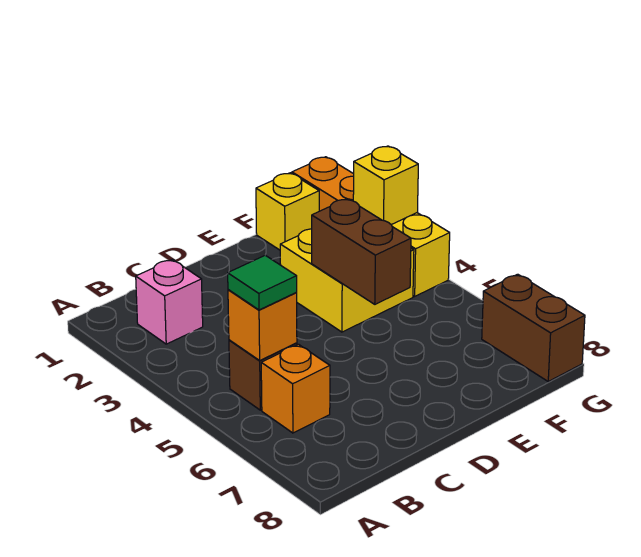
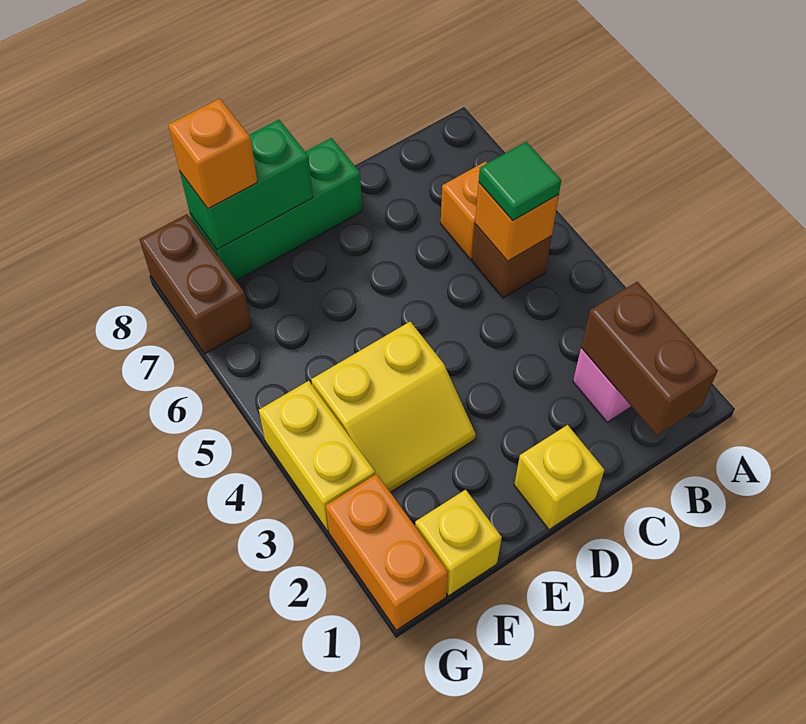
none -> green brick D8:F8 level 1
yellow brick E3:F4 level 1 -> yellow slope E3:F4 level 1 top 4
brown brick E4:E5 level 2 -> brown brick B1:B2 level 2
none -> green brick E8:F8 level 2
none -> orange brick F8 level 3
yellow brick G3 level 2 -> yellow brick D1 level 1

